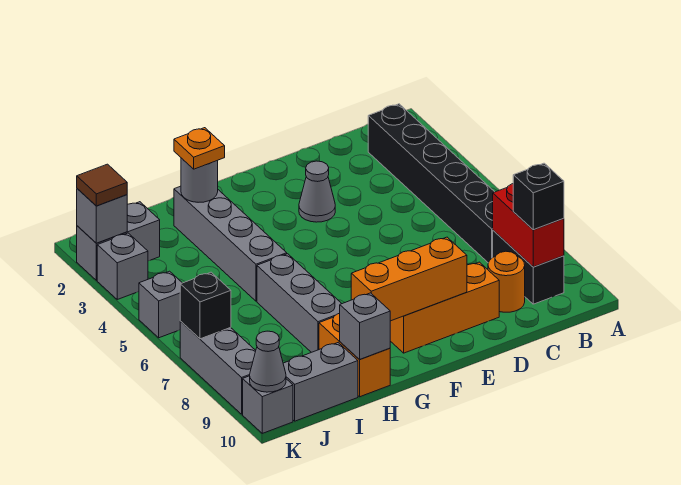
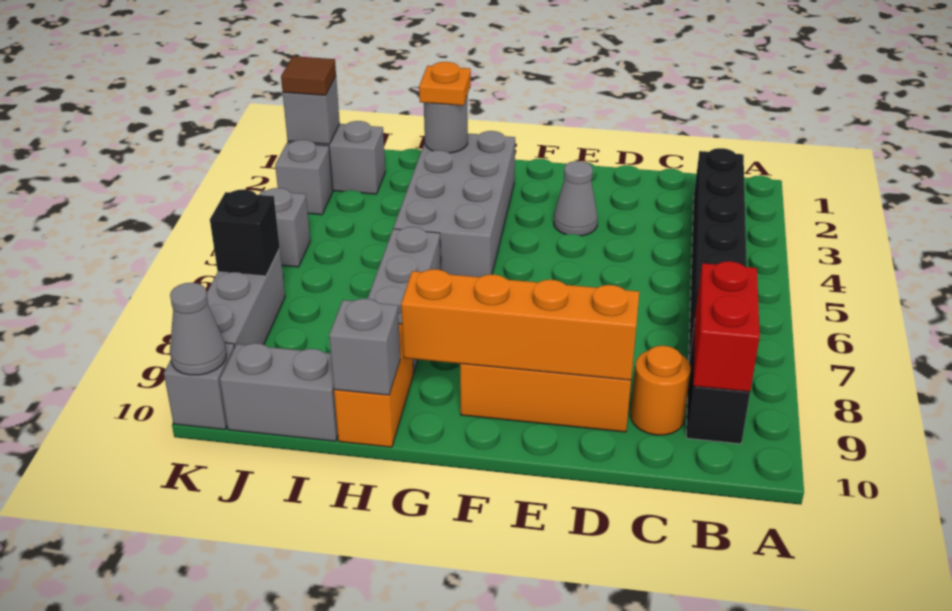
black brick B9 level 3 -> none
orange brick E9:G9 level 2 -> orange brick D9:G9 level 2
grey brick H2:H5 level 1 -> grey brick G2:H5 level 1

